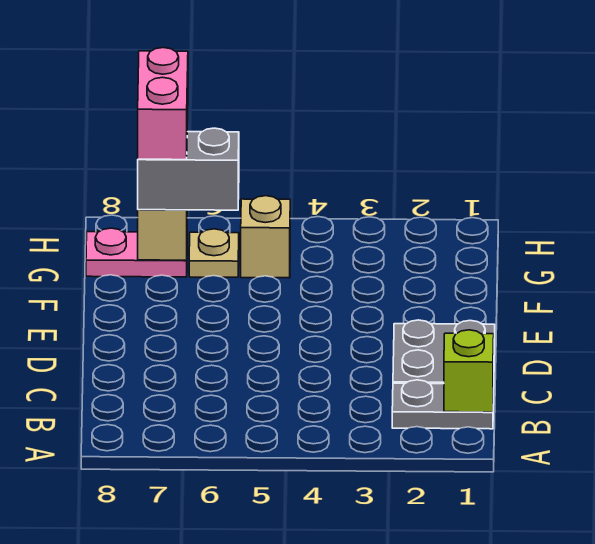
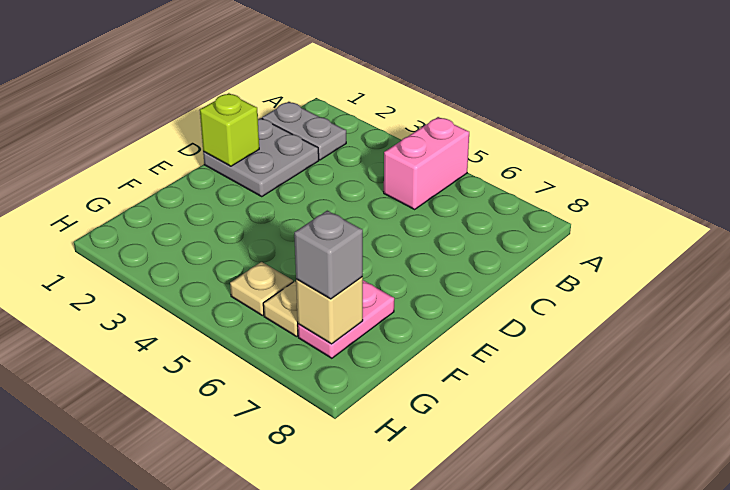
lime brick B1 level 2 -> lime brick D1 level 2
tan brick G5 level 1 -> tan plate G5 level 1
grey brick G6:G7 level 3 -> grey brick G7 level 3
pink plate G7:G8 level 1 -> pink plate F7:G7 level 1
pink brick G7:H7 level 4 -> pink brick A5:B5 level 1

